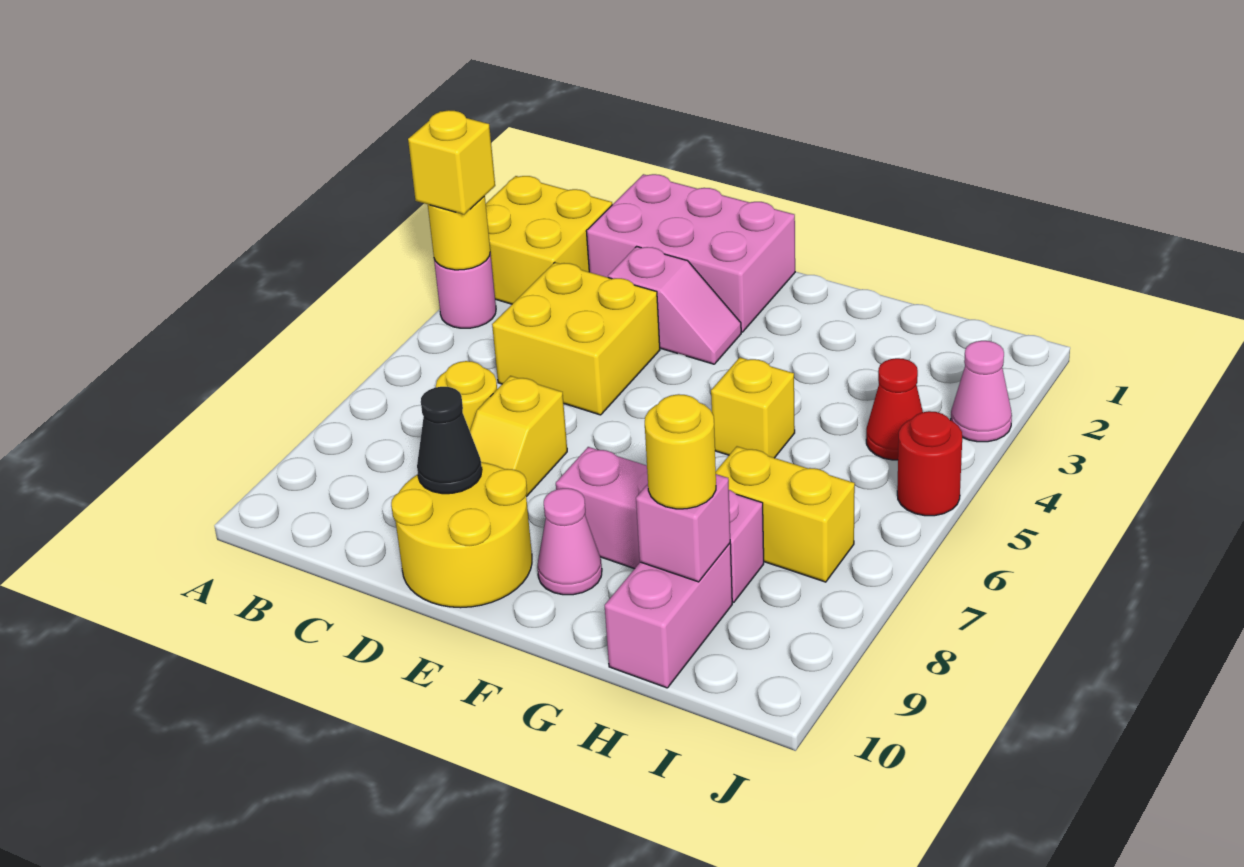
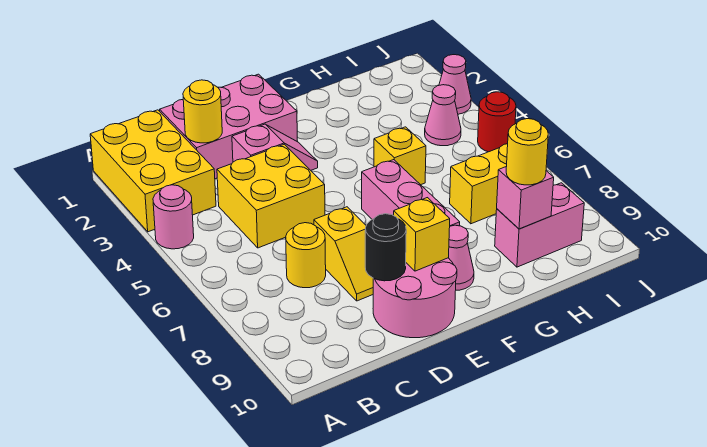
yellow brick A2:B3 level 1 -> yellow brick A1:B3 level 1
yellow round brick A4 level 2 -> yellow round brick C2 level 2
yellow brick A4 level 3 -> yellow brick E9 level 2
yellow round brick D9:E10 level 1 -> pink round brick D9:E10 level 1
black cone D9 level 2 -> black round brick D9 level 2
pink brick F8:H8 level 1 -> pink brick F6:F8 level 1
pink brick H9:H10 level 1 -> pink brick H9:I9 level 1
red cone I4 level 1 -> pink cone I4 level 1

